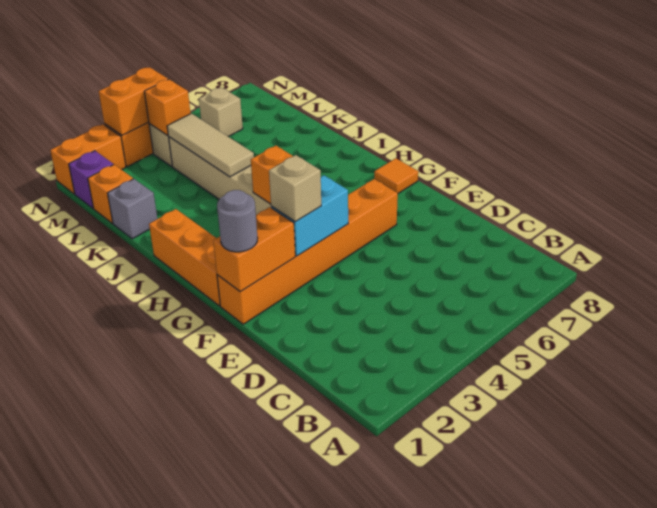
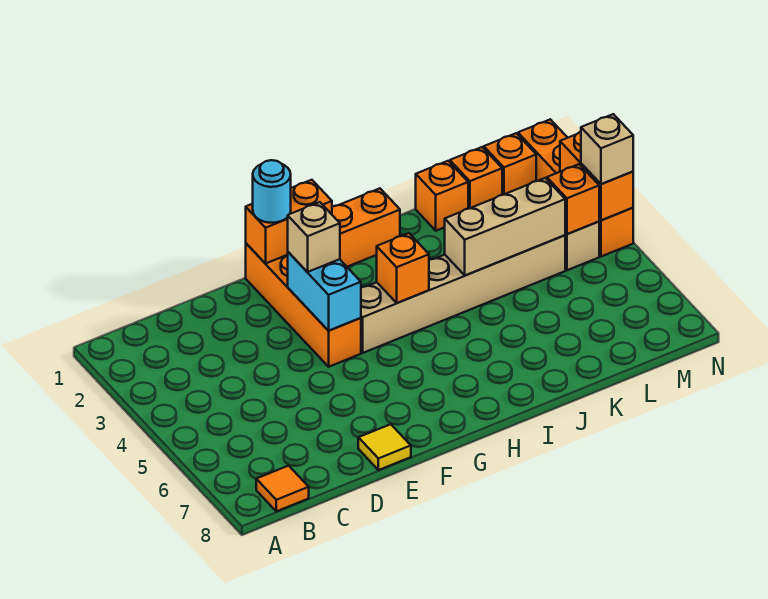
none -> yellow tile E8 level 1
orange brick F1:F6 level 1 -> orange brick F1:F4 level 1
orange brick F1:F2 level 2 -> orange brick F1:G1 level 2
grey round brick F1 level 3 -> cyan round brick F1 level 3
orange tile G8 level 1 -> orange tile B8 level 1
tan tile J4:L4 level 2 -> tan brick J4:L4 level 2
grey brick K1 level 1 -> orange brick K1 level 1
purple brick M1 level 1 -> orange brick M1 level 1
tan brick M6 level 1 -> tan brick N4 level 3

